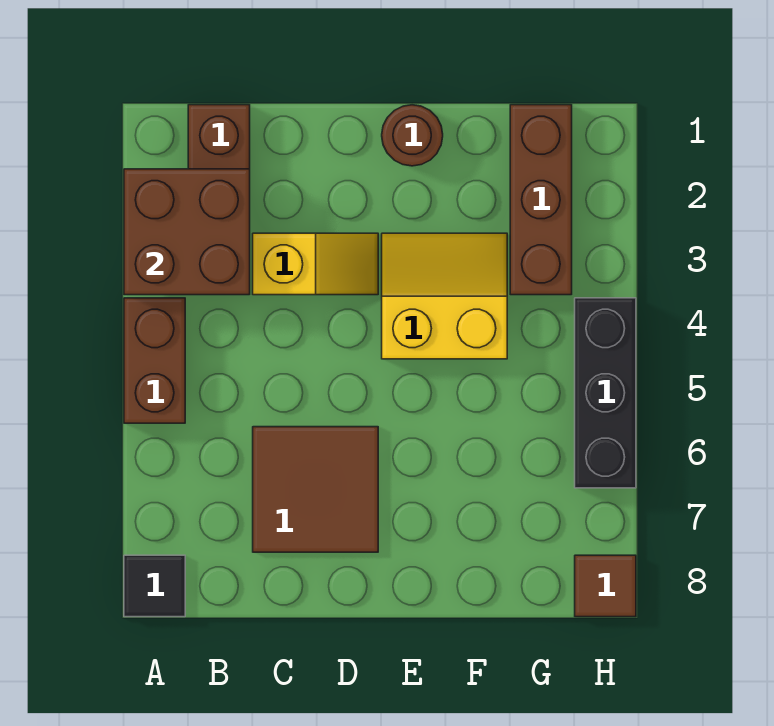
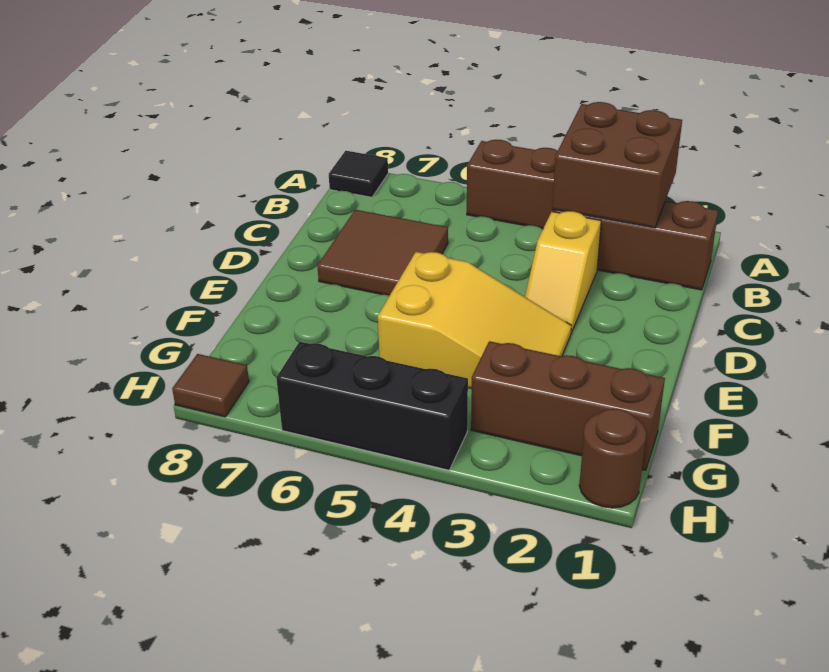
brown round brick E1 level 1 -> brown round brick H1 level 1
yellow slope E3:F4 level 1 top 4 -> yellow slope E3:F5 level 1 top 5

